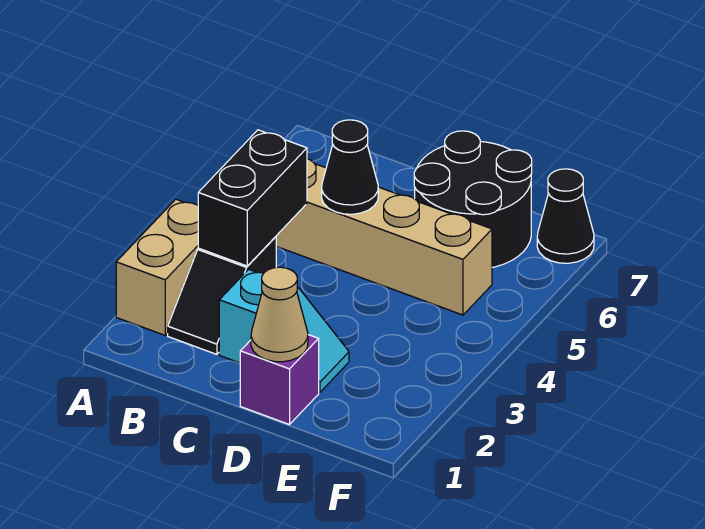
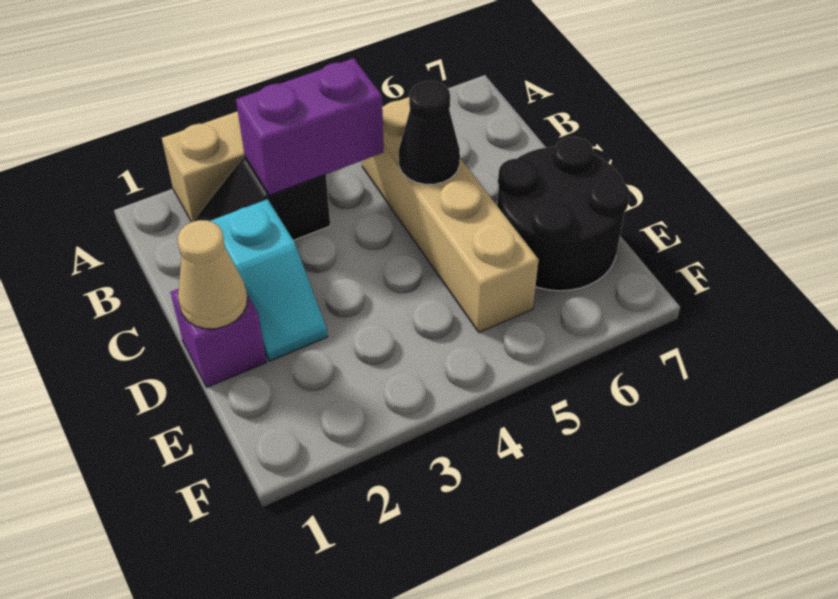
black brick B3:B4 level 2 -> purple brick B3:B4 level 2
black cone F7 level 1 -> none

